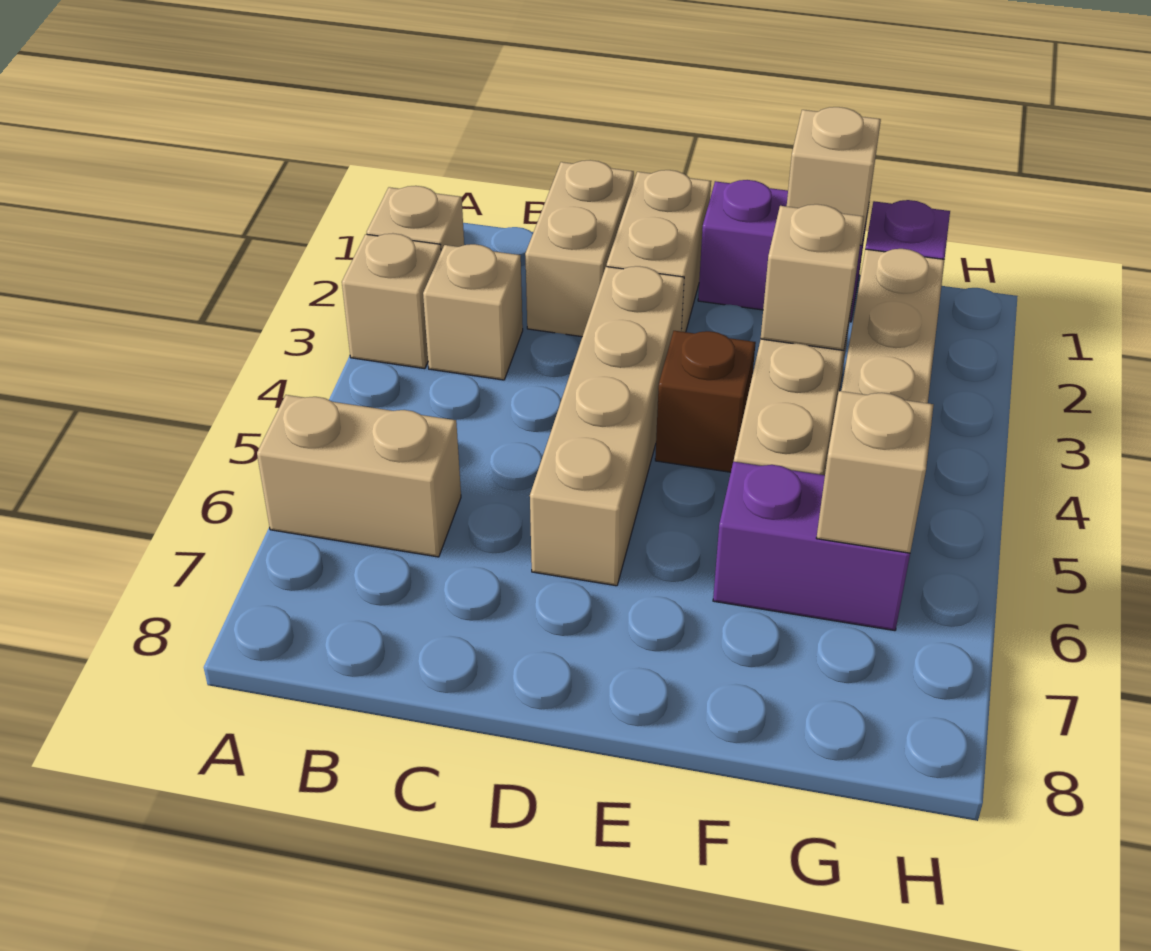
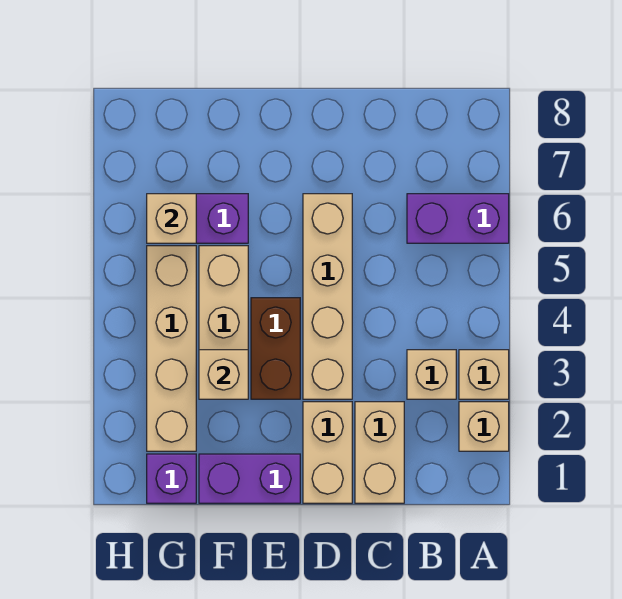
tan brick A6:B6 level 1 -> purple brick A6:B6 level 1
brown brick E4 level 1 -> brown brick E3:E4 level 1
tan brick F1 level 2 -> none

